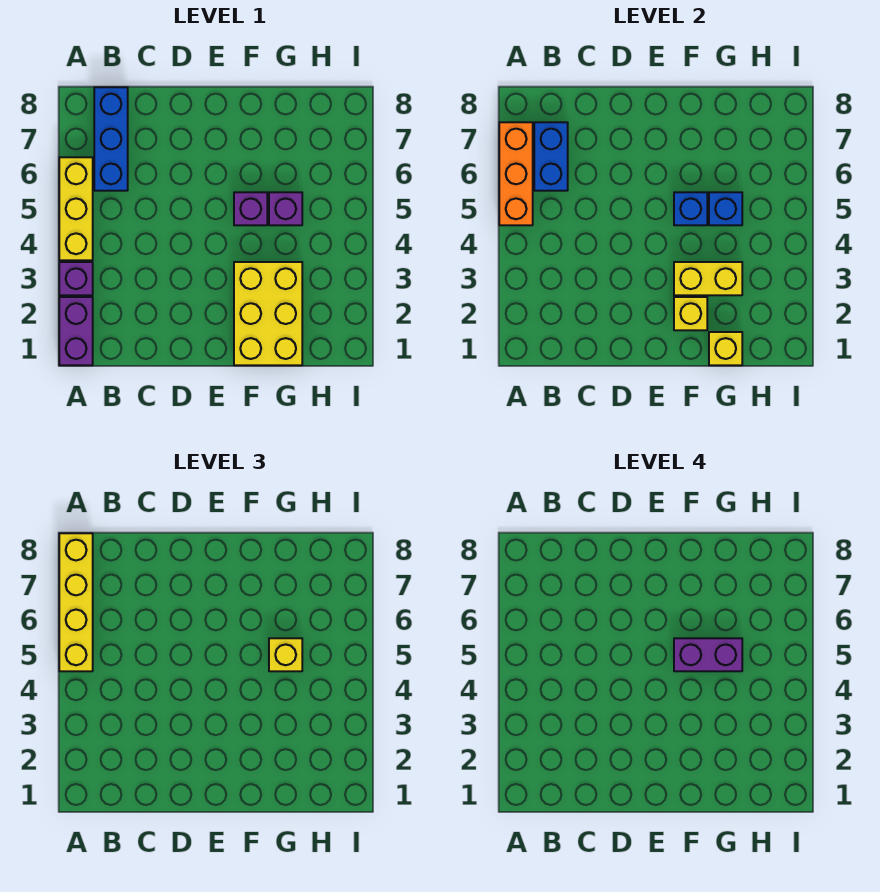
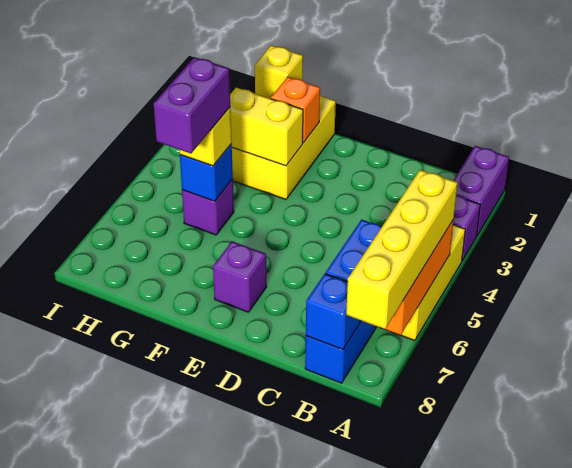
yellow brick F2 level 2 -> orange brick F2 level 2
purple brick F5 level 1 -> purple brick E7 level 1
blue brick F5 level 2 -> blue brick B8 level 2
purple brick F5:G5 level 4 -> purple brick G5:G6 level 4

